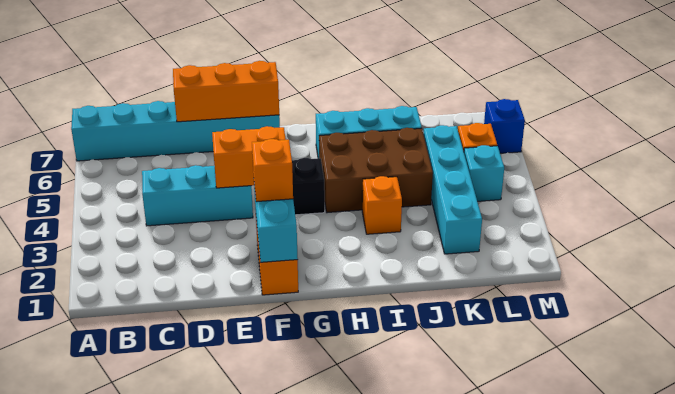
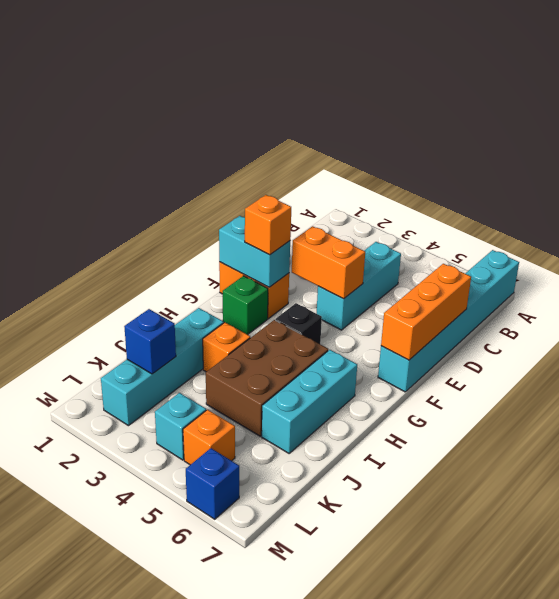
orange brick E4:F4 level 2 -> orange brick E3:E4 level 2
none -> green brick G2 level 1
cyan brick K2:K5 level 1 -> cyan brick I2:L2 level 1
none -> blue brick K2 level 2

